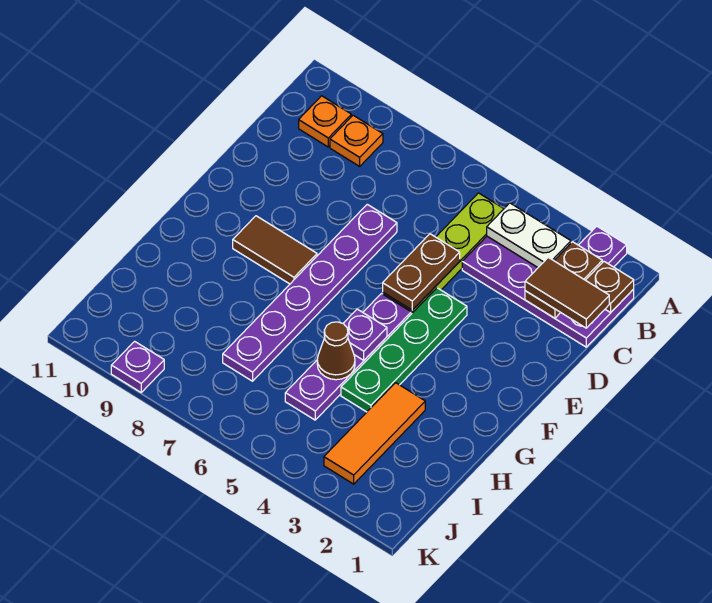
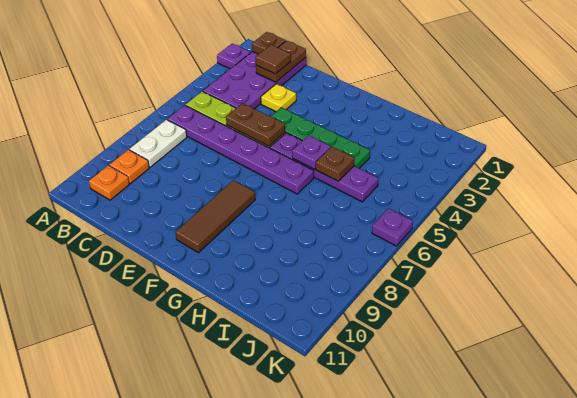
brown plate B2:C2 level 2 -> brown plate C1:C2 level 2
white plate B3:B4 level 2 -> white plate B7:B8 level 1
brown tile C1:C2 level 3 -> brown tile C2 level 3
none -> yellow plate D3 level 1
purple plate D7:I7 level 1 -> purple plate B6:G6 level 1
brown tile F8:F9 level 1 -> brown tile F8:F10 level 1
orange tile H3:J3 level 1 -> none
brown cone H5 level 2 -> brown plate H5 level 2
purple plate K9 level 1 -> purple plate K6 level 1

